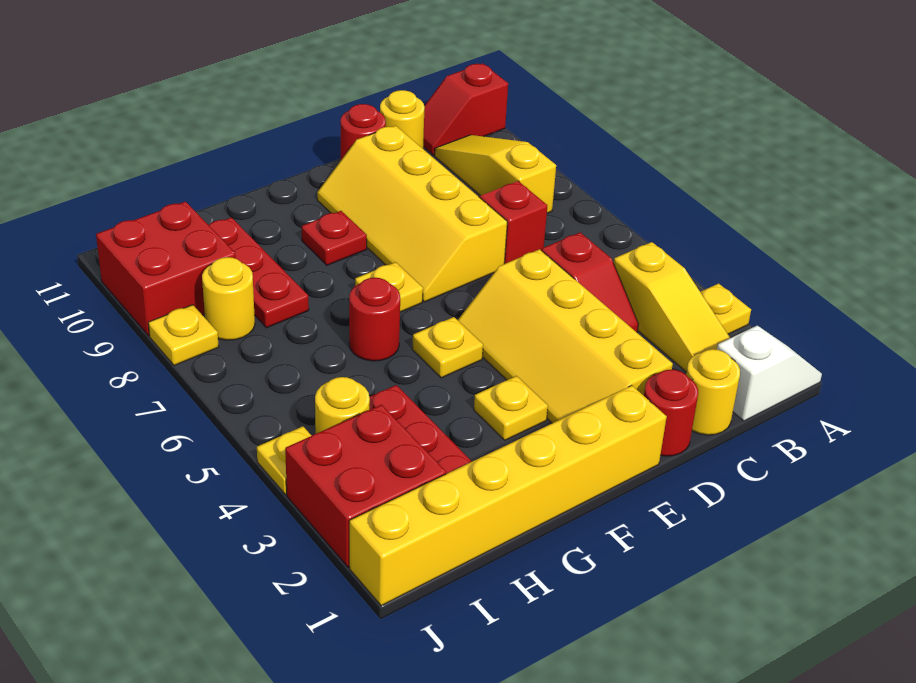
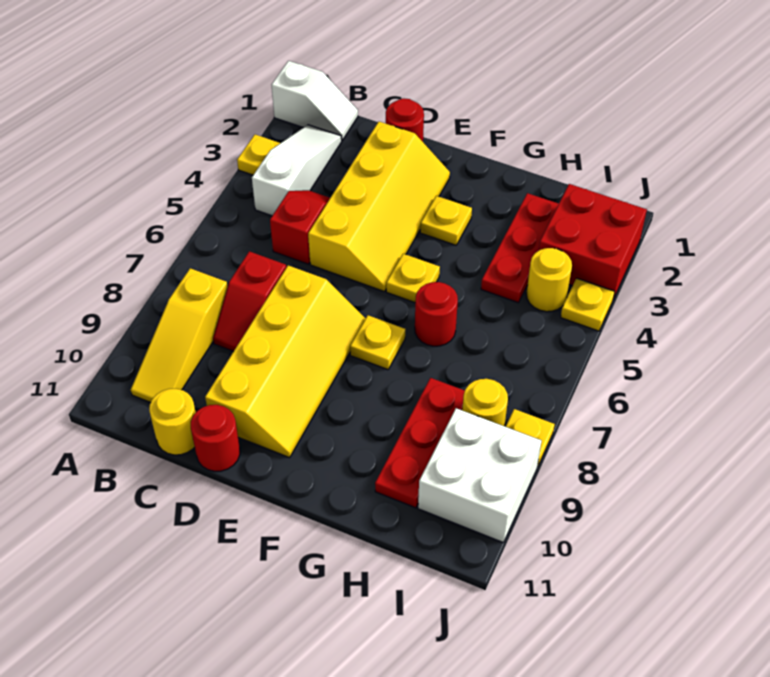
white slope A1:B1 level 1 top B -> white slope A1:B1 level 1 top A
red slope A11:B11 level 1 top A -> none
yellow slope B2:B4 level 1 top 4 -> white slope B2:B4 level 1 top 4
yellow round brick C1 level 1 -> none
yellow brick E1:J1 level 1 -> none
red plate F9 level 1 -> none
red brick I9:J10 level 1 -> white brick I9:J10 level 1

